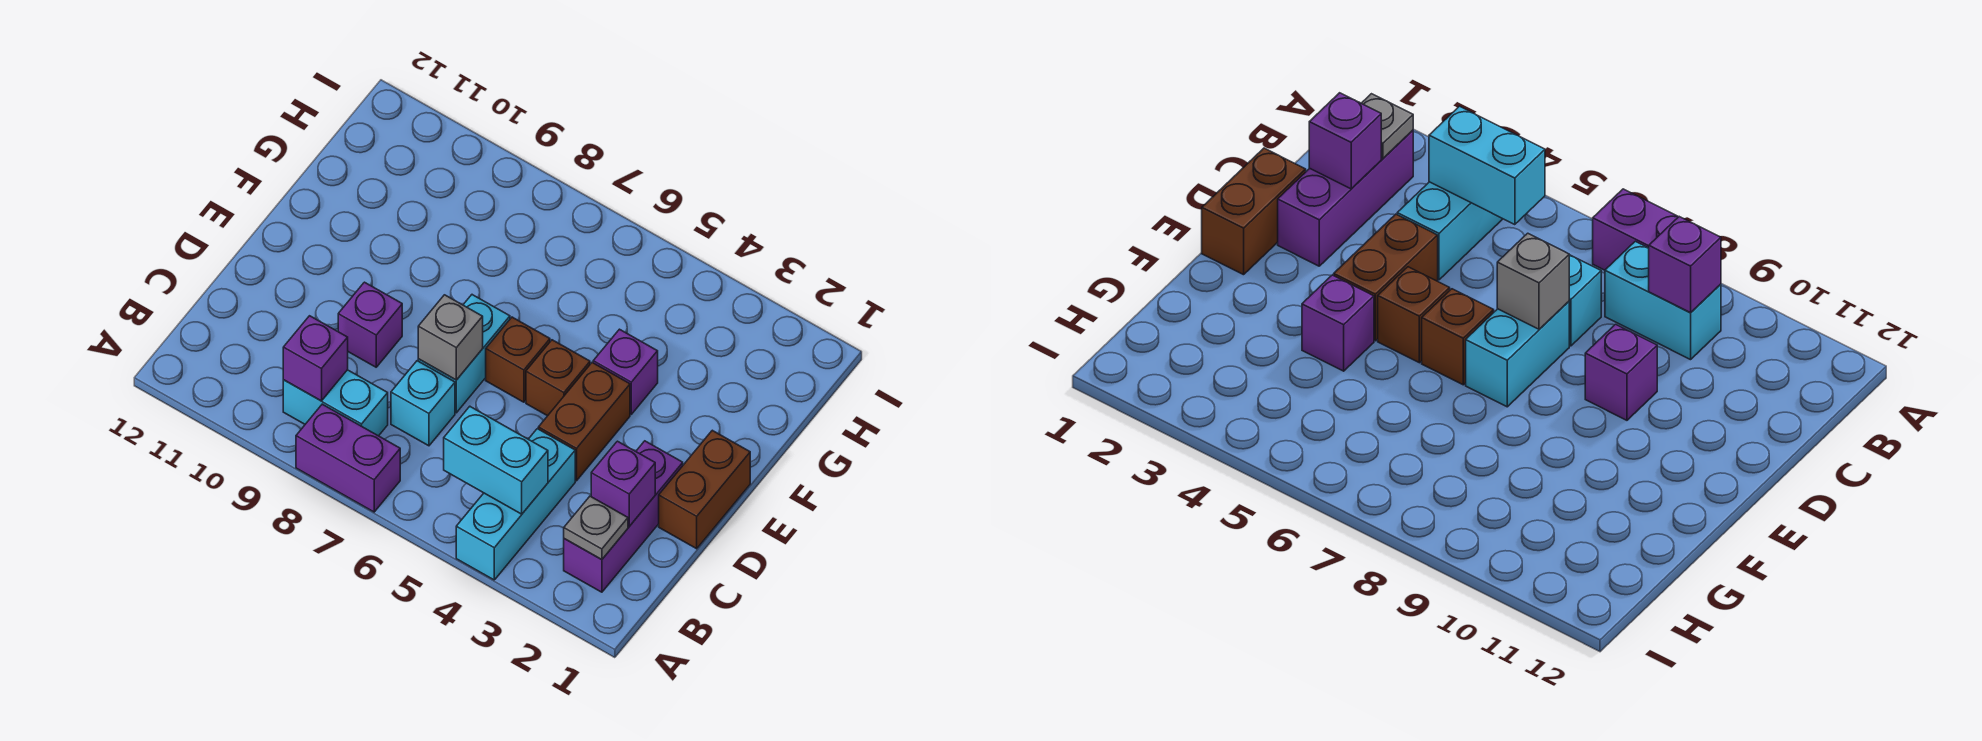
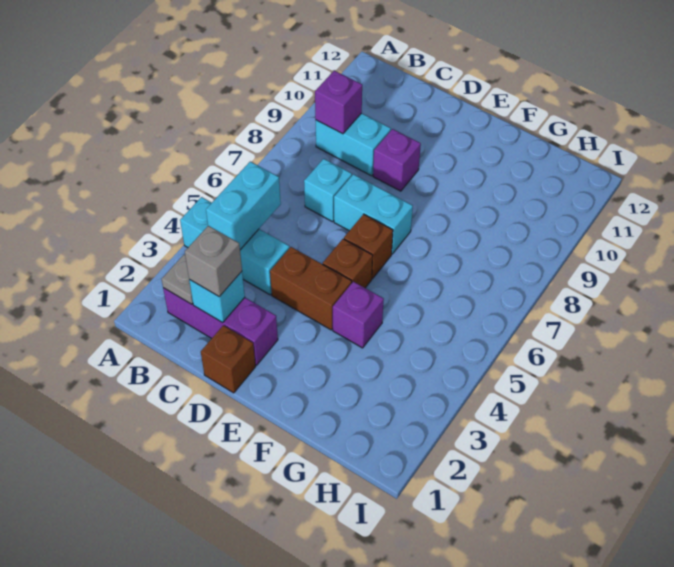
purple brick A7:A8 level 1 -> none
cyan brick B8:B9 level 1 -> cyan brick B9:C9 level 1
purple brick C2 level 2 -> cyan brick C2 level 2
brown brick D1:E1 level 1 -> brown brick D1 level 1
grey brick D7 level 2 -> grey brick C2 level 3

